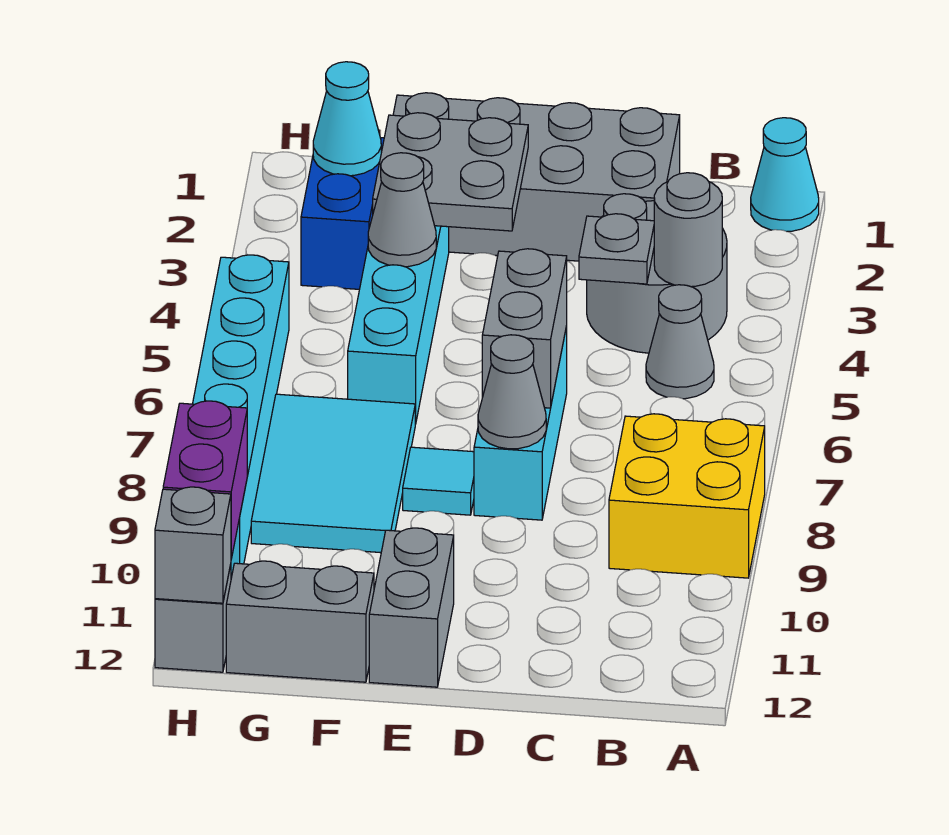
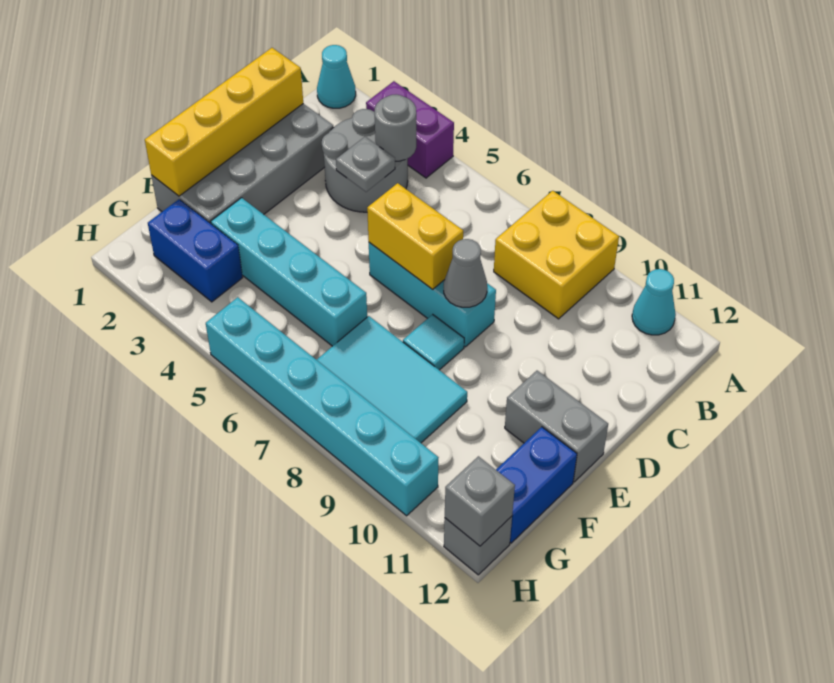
grey cone B5 level 1 -> none
none -> yellow brick C1:F1 level 2
grey brick D6:D7 level 2 -> yellow brick D6:D7 level 2
grey plate E2:F3 level 2 -> none
grey cone F4 level 2 -> none
grey brick F12:G12 level 1 -> blue brick F12:G12 level 1
cyan cone G2 level 2 -> cyan cone A11 level 1
purple brick H10:H11 level 2 -> purple brick A3:A4 level 1

